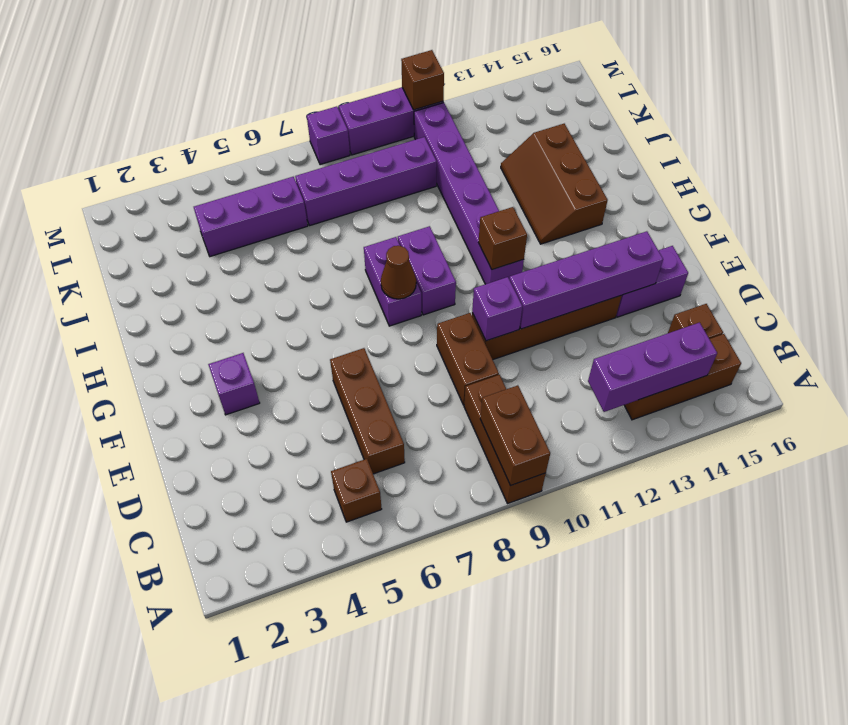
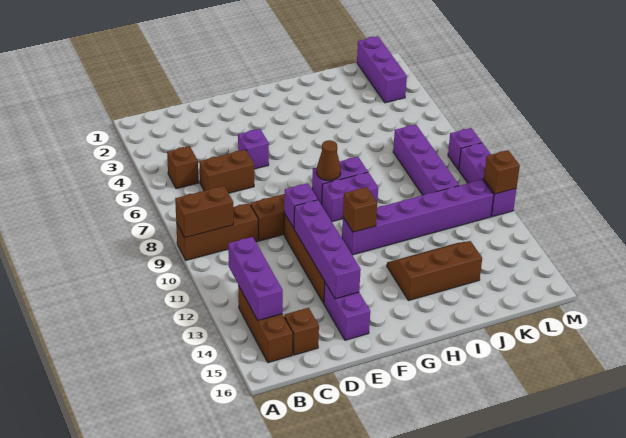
brown brick C6:E6 level 1 -> brown brick C6:D6 level 1
purple brick F3 level 1 -> purple brick E5 level 1
purple brick K4:K6 level 1 -> purple brick L1:L3 level 1

